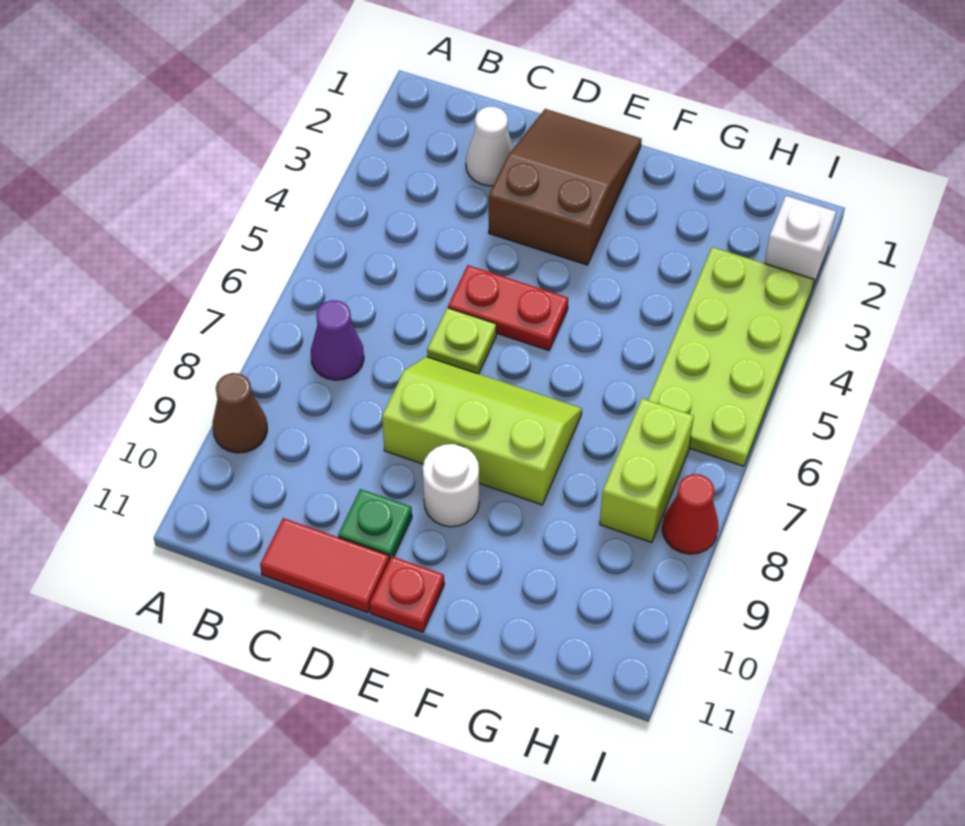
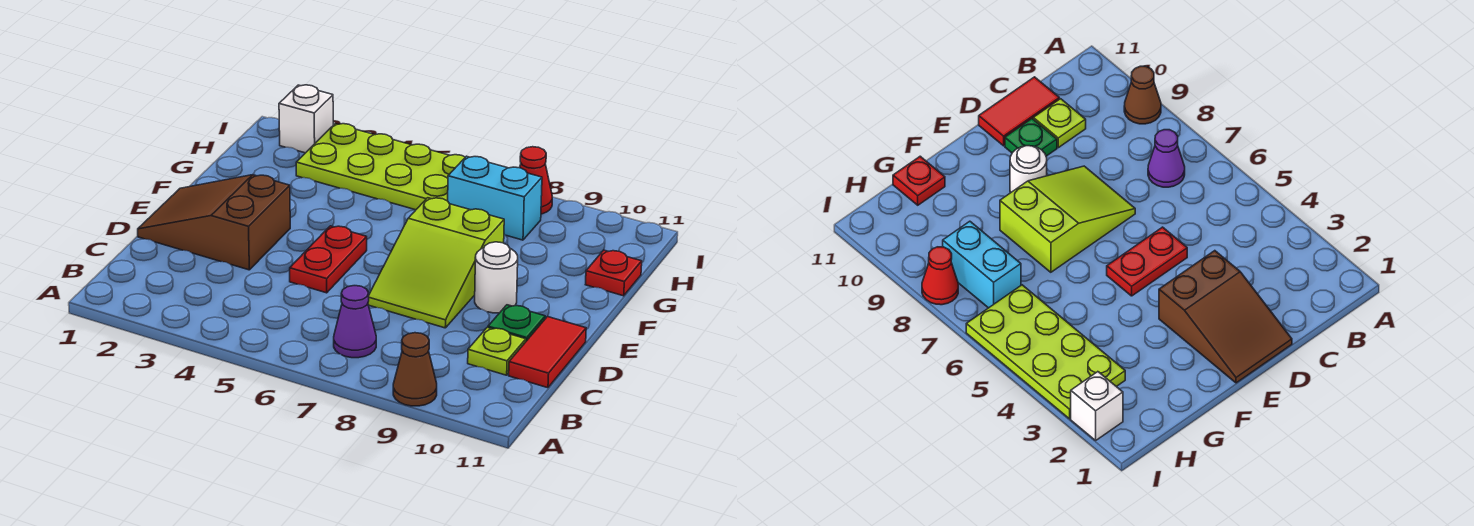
white cone C2 level 1 -> none
lime plate D6 level 1 -> lime plate C10 level 1
lime slope D7:F8 level 1 top 8 -> lime slope D7:F8 level 1 top F
red plate E11 level 1 -> red plate G11 level 1
lime brick H7:H8 level 1 -> cyan brick H7:H8 level 1

